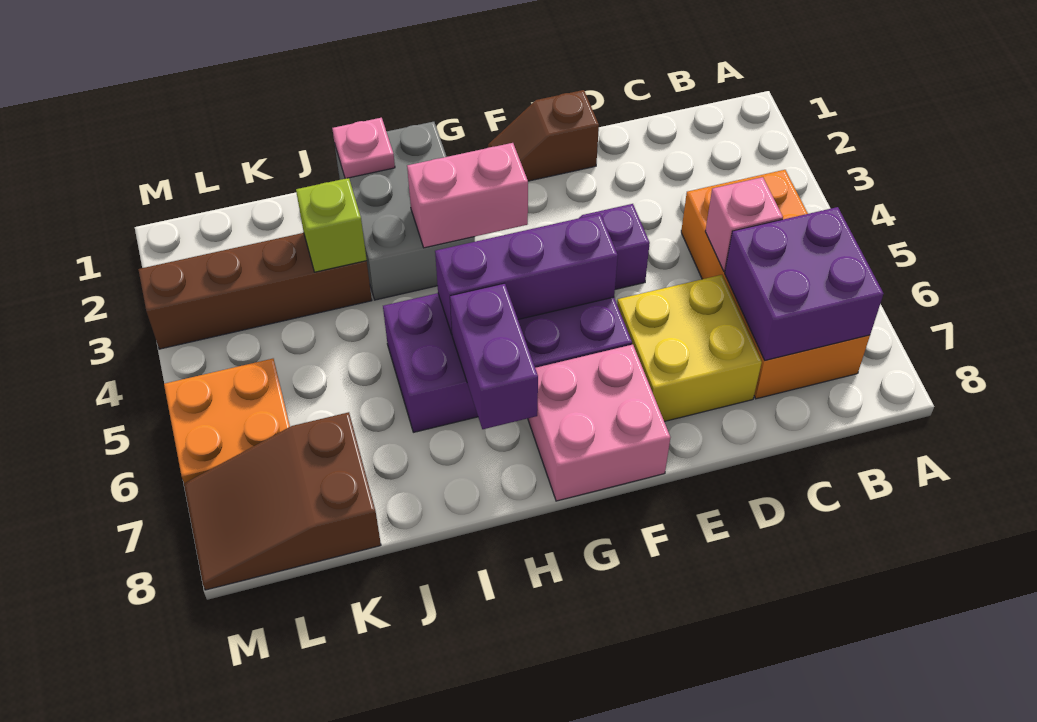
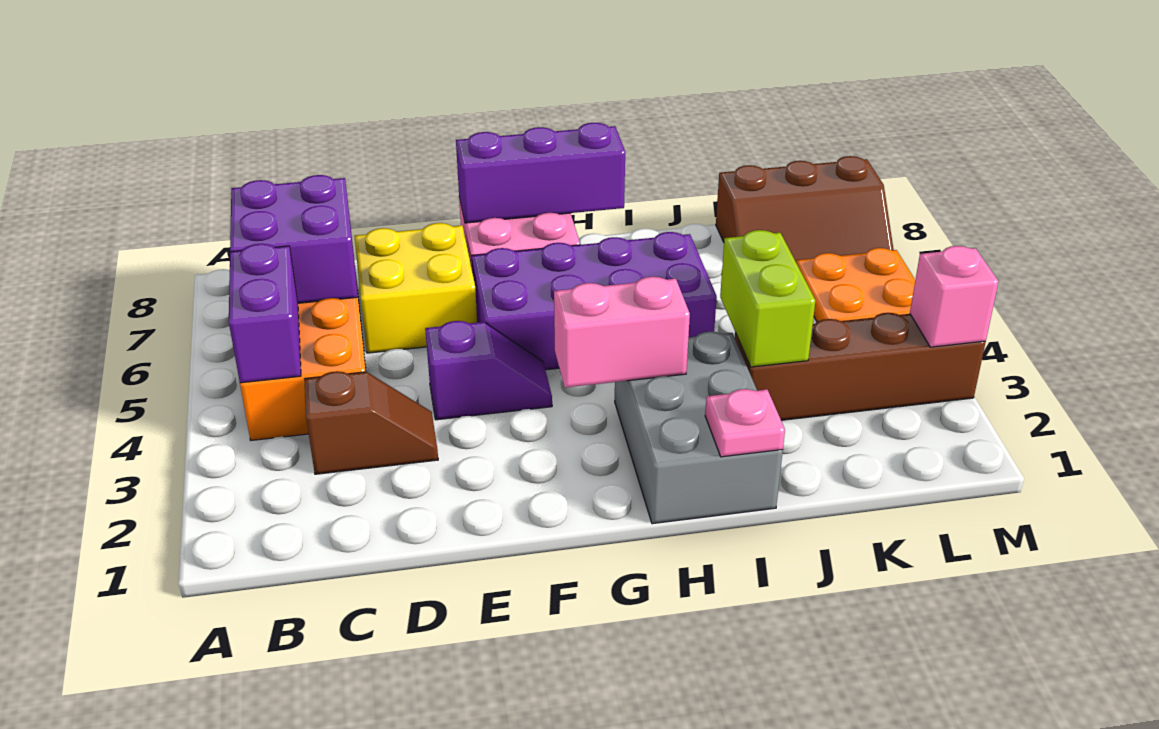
pink brick C5 level 2 -> pink brick M3 level 2
brown slope E1:F1 level 1 top E -> brown slope C3:D3 level 1 top C
purple brick F5:H5 level 2 -> purple brick F8:H8 level 2
purple brick H6:H7 level 2 -> purple brick B4:B5 level 2
lime brick J3 level 2 -> lime brick J3:J4 level 2
brown slope K7:M8 level 1 top K -> brown slope K7:M8 level 1 top 8

